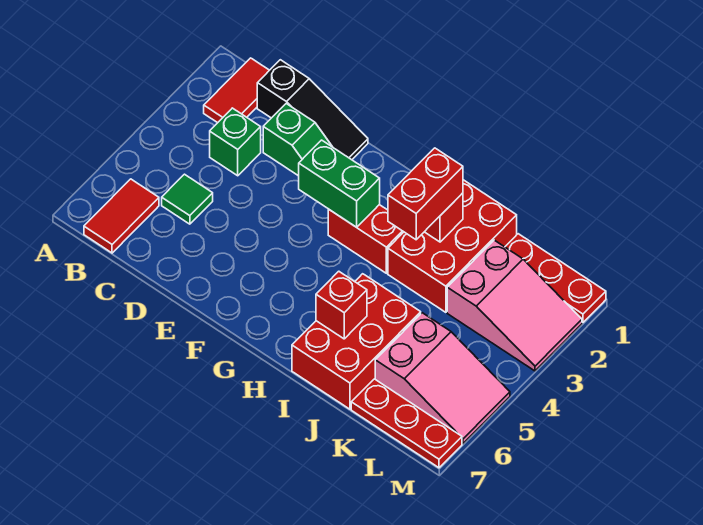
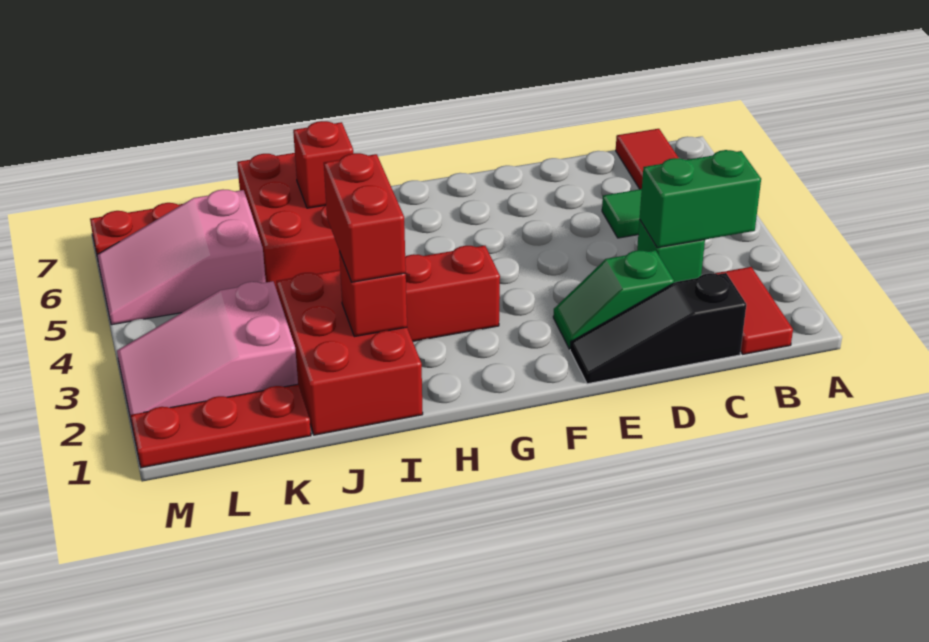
green brick F3:G3 level 2 -> green brick B3:C3 level 2

